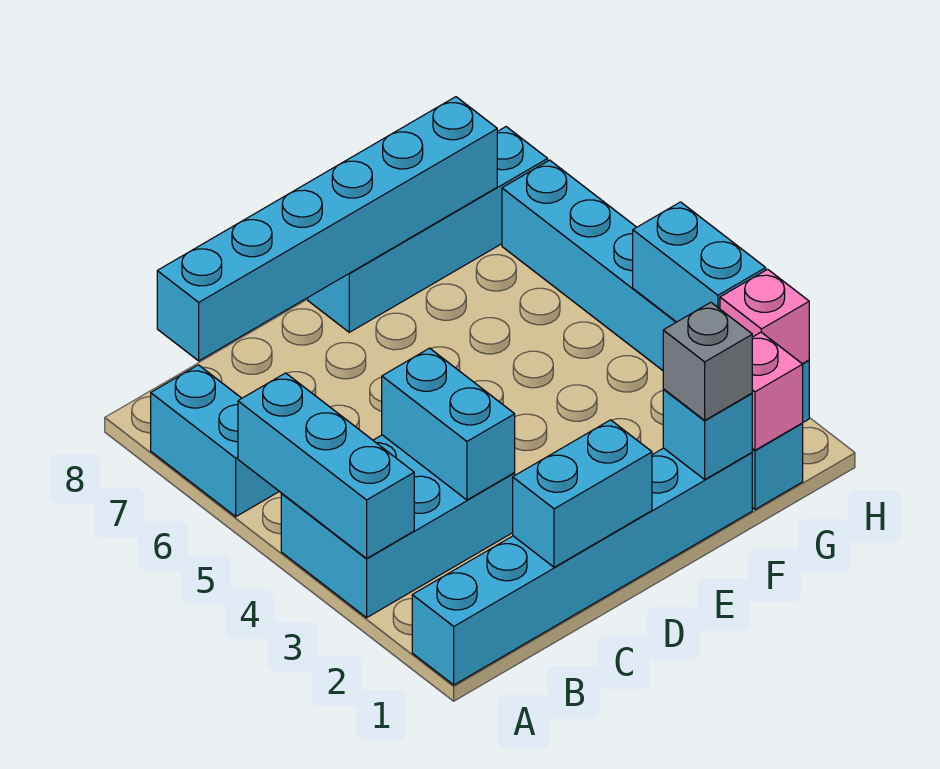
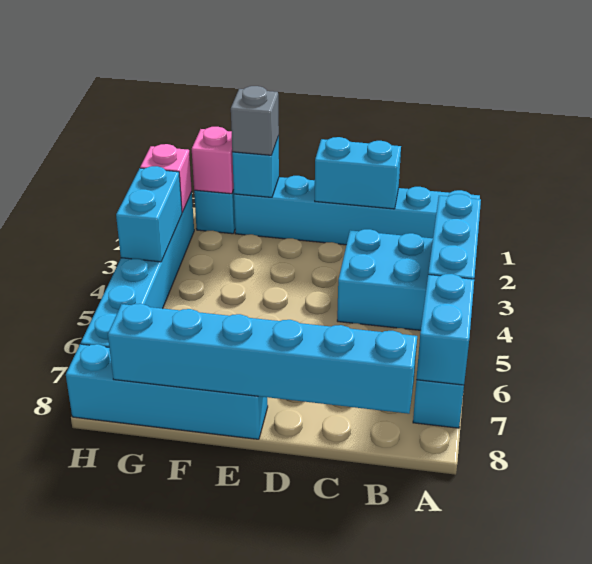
cyan brick C3:C4 level 2 -> cyan brick A6:A7 level 2

